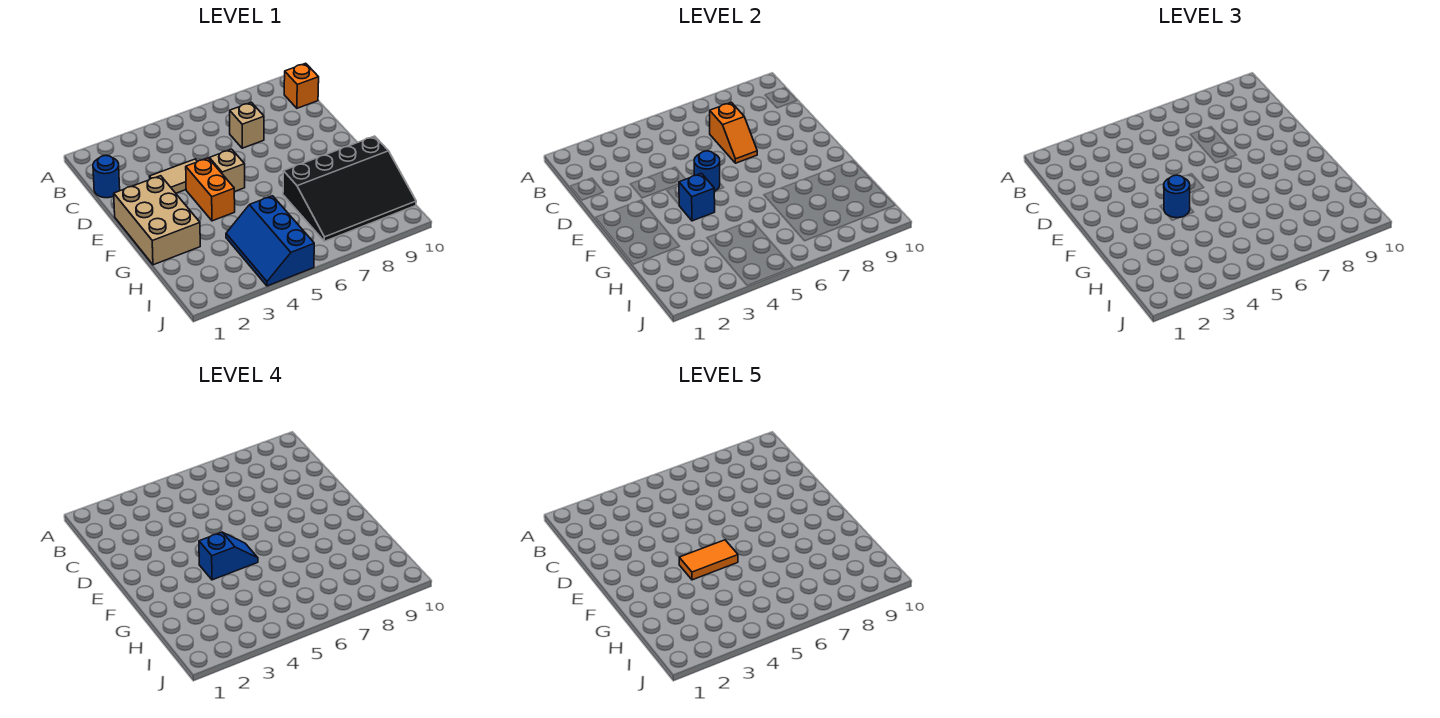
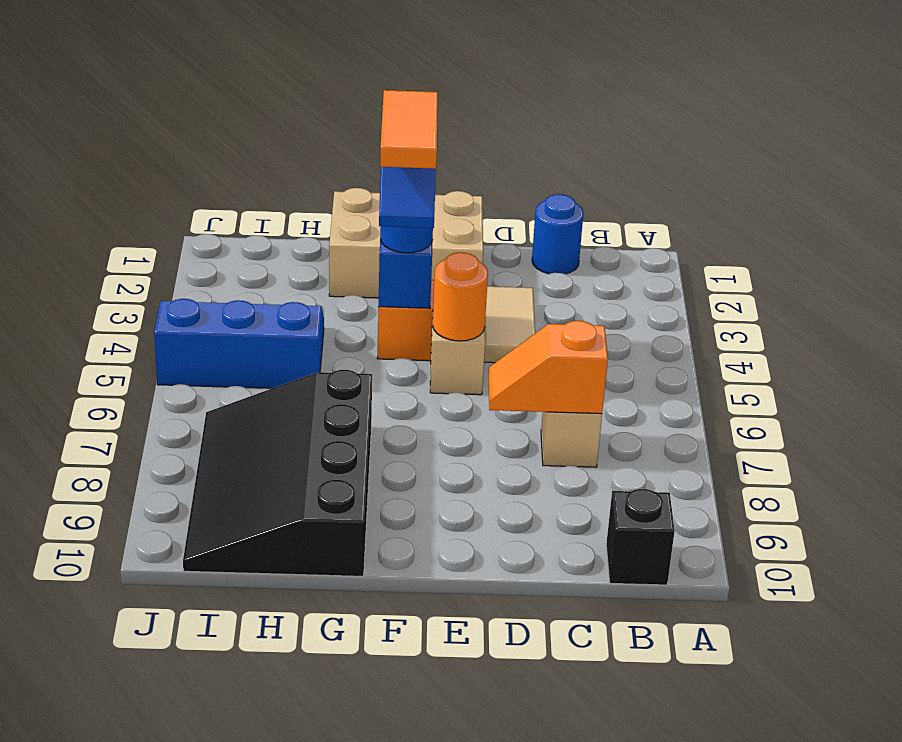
orange brick B10 level 1 -> black brick B10 level 1
blue round brick E5 level 2 -> orange round brick E5 level 2

